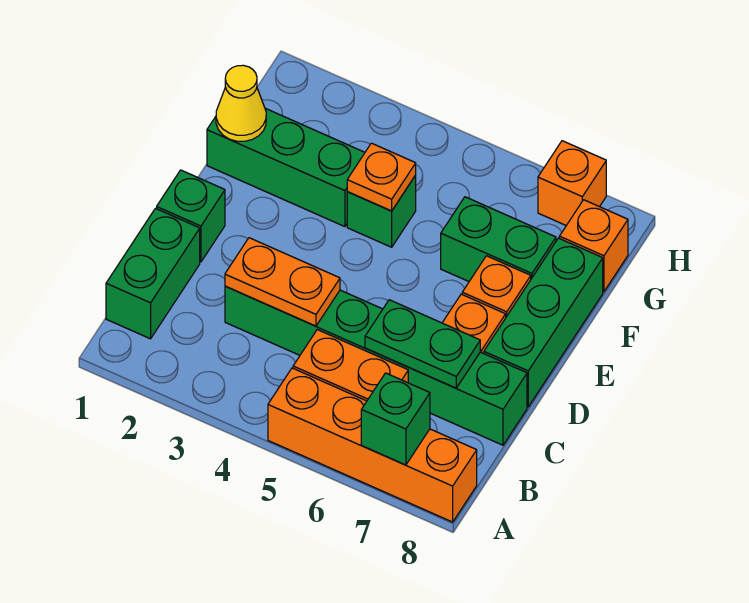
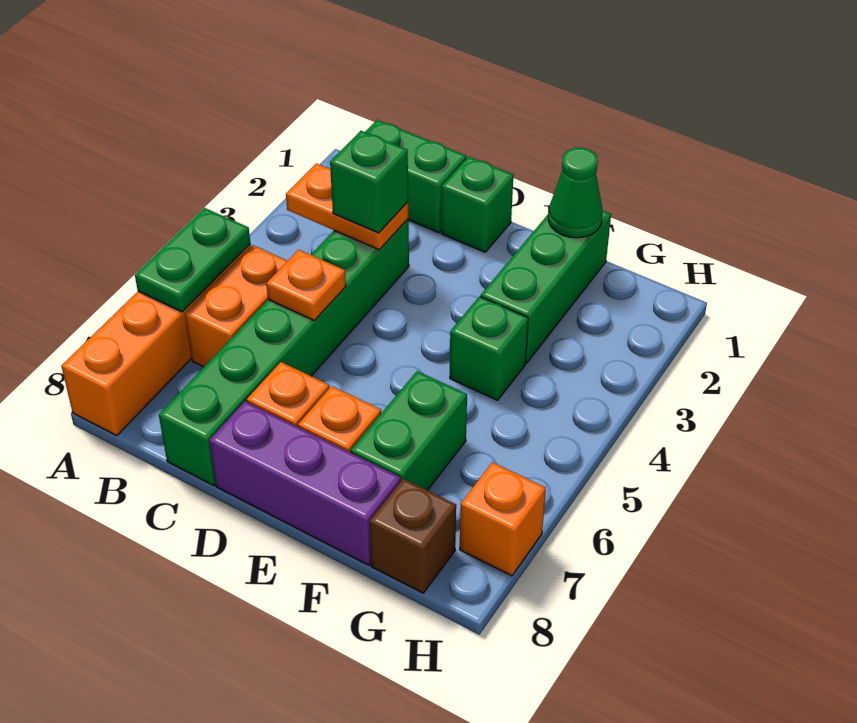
green brick A7 level 2 -> green brick C3 level 3
orange plate C3:C4 level 2 -> orange plate B3:C3 level 2
green plate C6:C7 level 2 -> green plate A5:A6 level 2
green brick D8:F8 level 1 -> purple brick D8:F8 level 1
yellow cone F1 level 2 -> green cone F1 level 2
orange plate F4 level 2 -> orange plate C5 level 2
orange brick G8 level 1 -> brown brick G8 level 1

